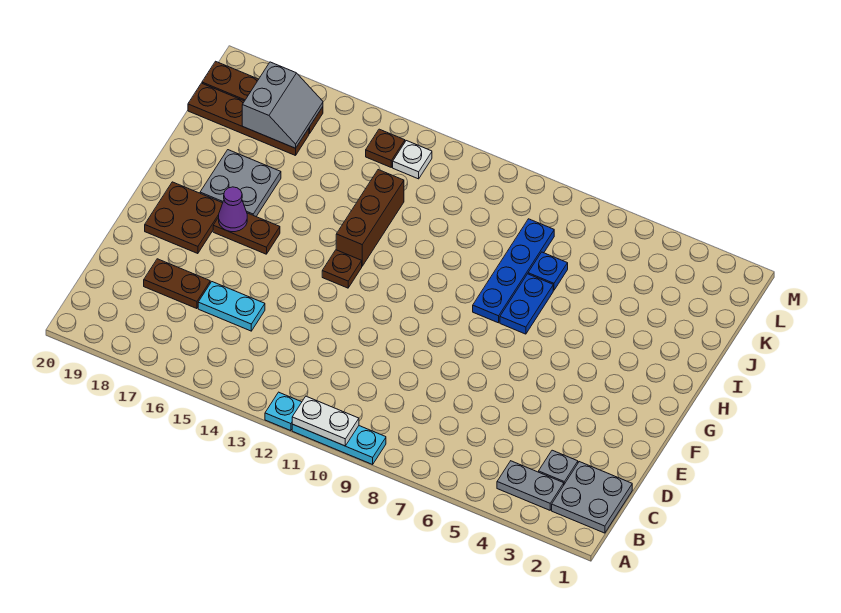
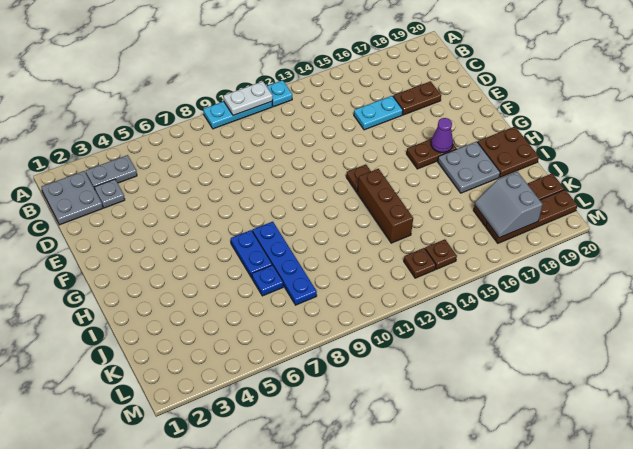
brown plate F18:G19 level 1 -> brown plate H19:I20 level 1
white plate L13 level 1 -> brown plate L13 level 1

